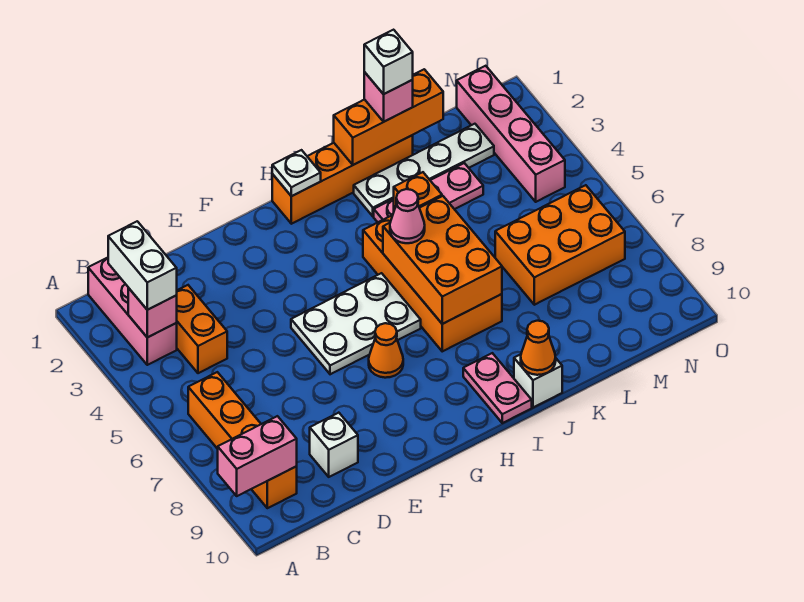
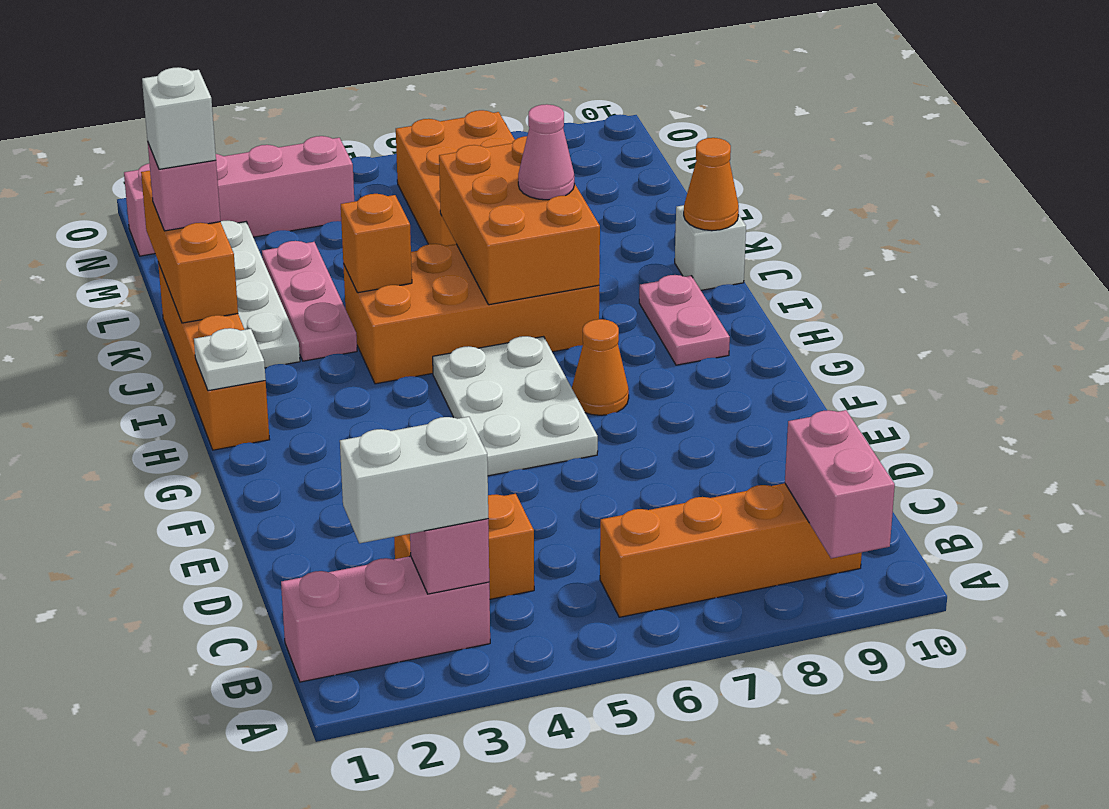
white brick D9 level 1 -> none
orange brick I5:J7 level 2 -> orange brick I6:K7 level 2
pink cone I5 level 3 -> pink cone J7 level 3
pink plate I9:I10 level 1 -> pink plate H9:I9 level 1

